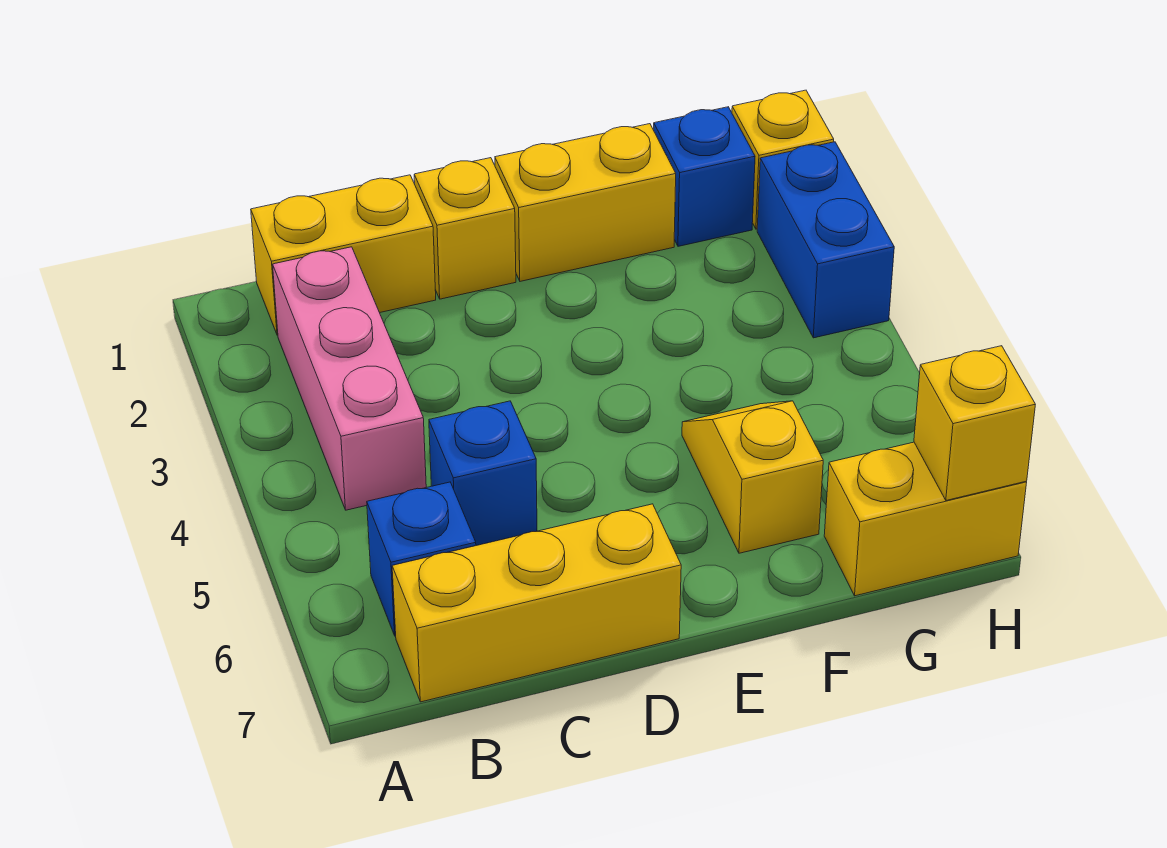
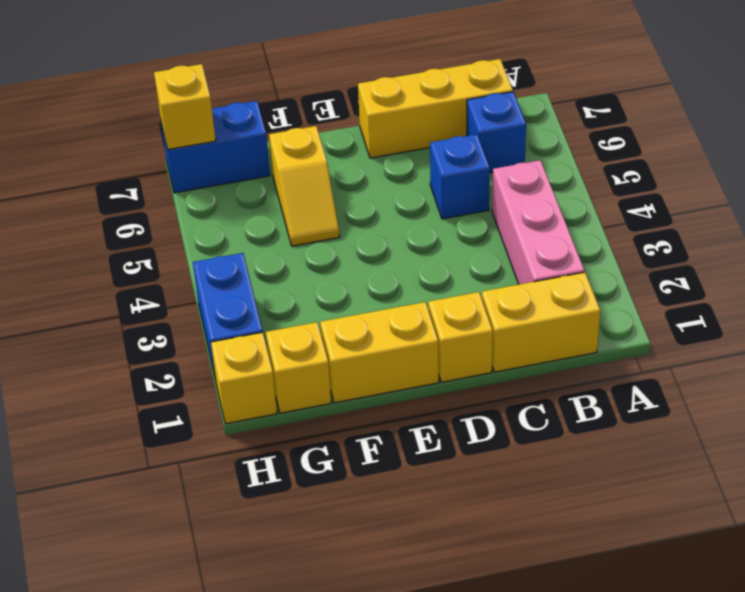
blue brick G1 level 1 -> yellow brick G1 level 1
yellow brick G7:H7 level 1 -> blue brick G7:H7 level 1

